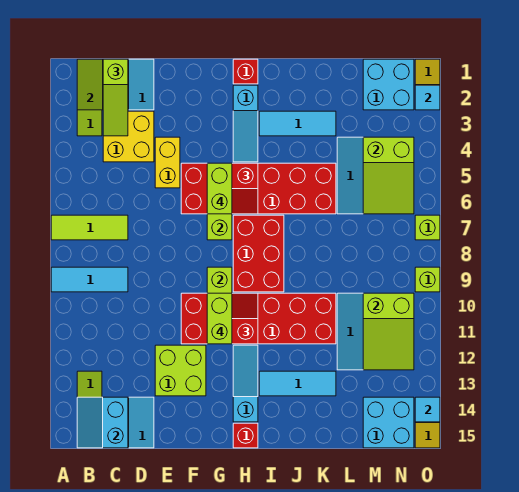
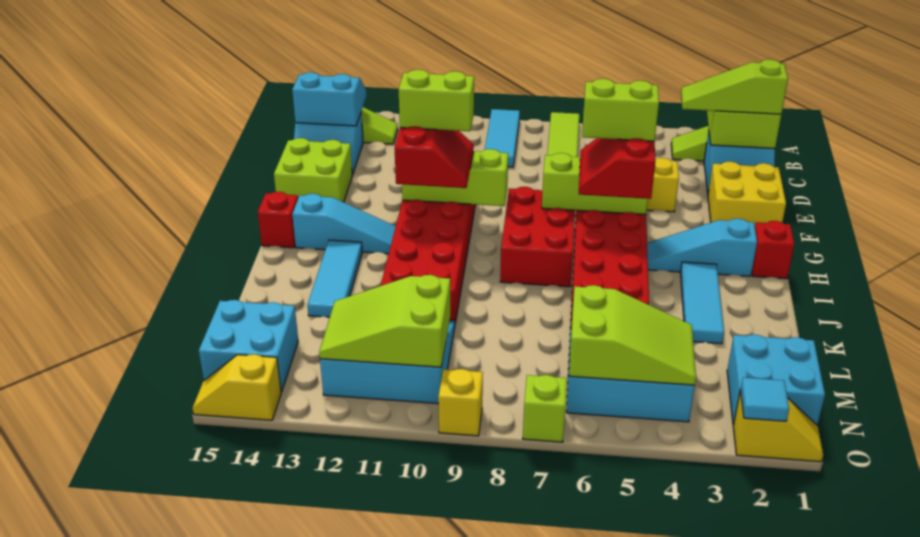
yellow brick C3:D4 level 1 -> yellow brick E1:F2 level 1
lime brick E12:F13 level 1 -> lime brick E14:F15 level 1
red brick H7:I9 level 1 -> red brick G7:I8 level 1
lime slope M4:N6 level 2 top 4 -> lime slope M4:N6 level 2 top 6
lime brick O9 level 1 -> yellow brick O9 level 1
cyan tile O14 level 2 -> none

